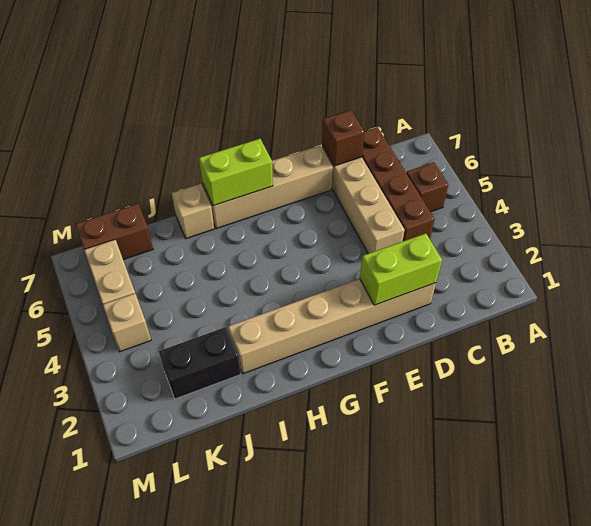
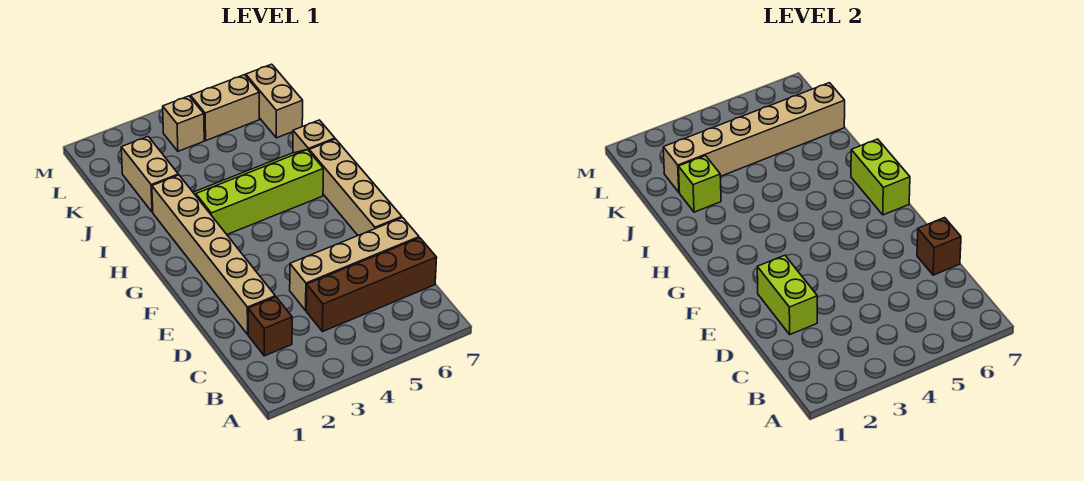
brown brick B5 level 1 -> brown brick C2 level 1
none -> lime slope H3:I6 level 1 top H
black brick J2:K2 level 1 -> tan brick J2:K2 level 1
none -> lime brick J2 level 2
none -> tan brick K2:K7 level 2
brown brick K7:L7 level 1 -> tan brick K7:L7 level 1

